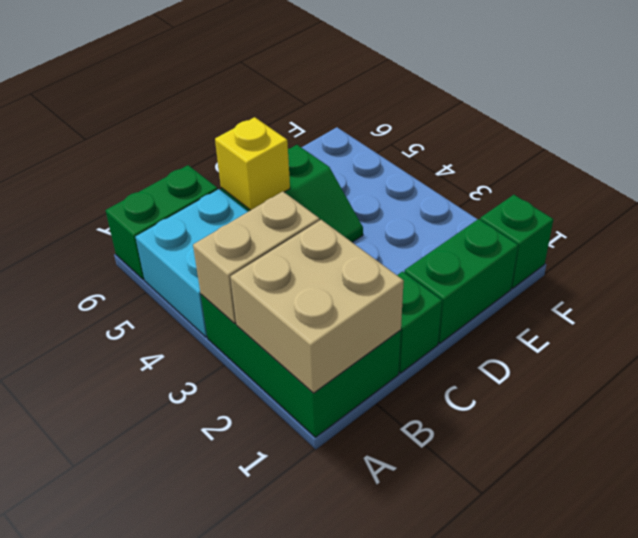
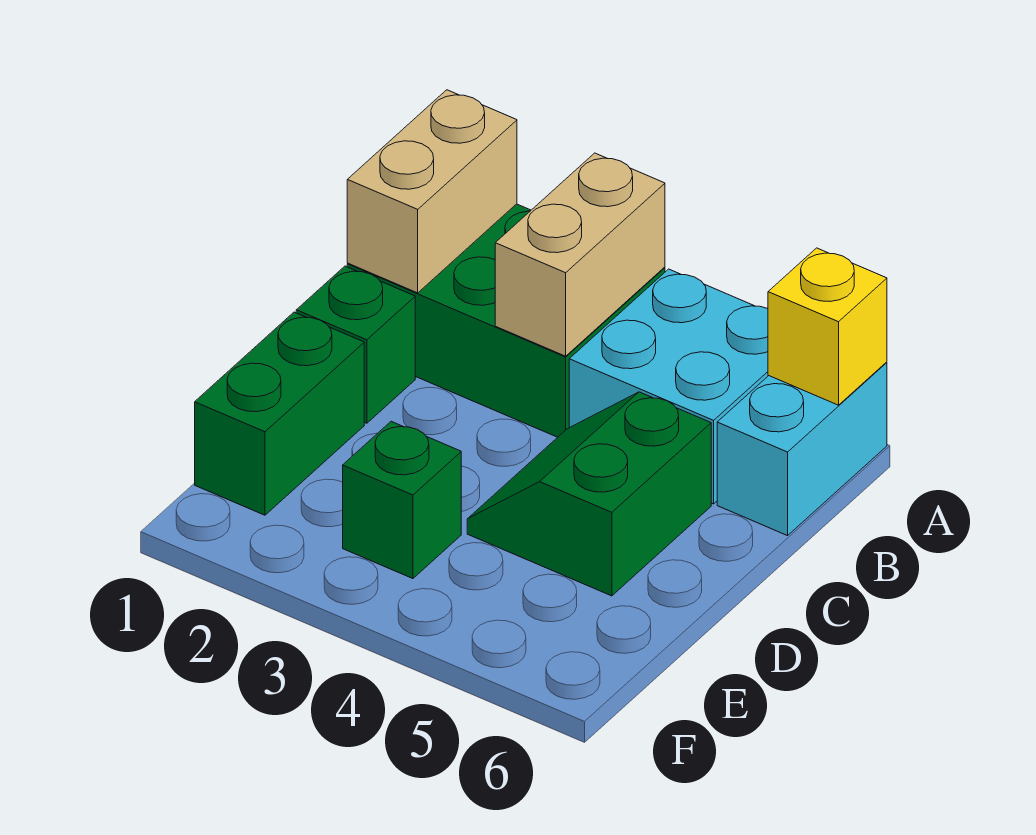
tan brick A1:B2 level 2 -> tan brick A1:B1 level 2
green brick A6:B6 level 1 -> cyan brick A6:B6 level 1
yellow brick C5 level 2 -> yellow brick A6 level 2
green brick F1 level 1 -> green brick E3 level 1

